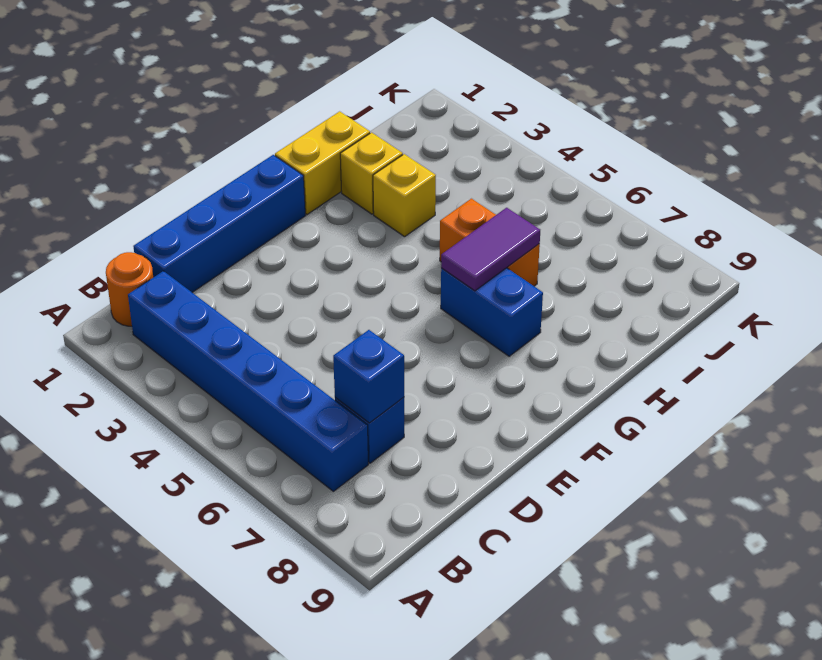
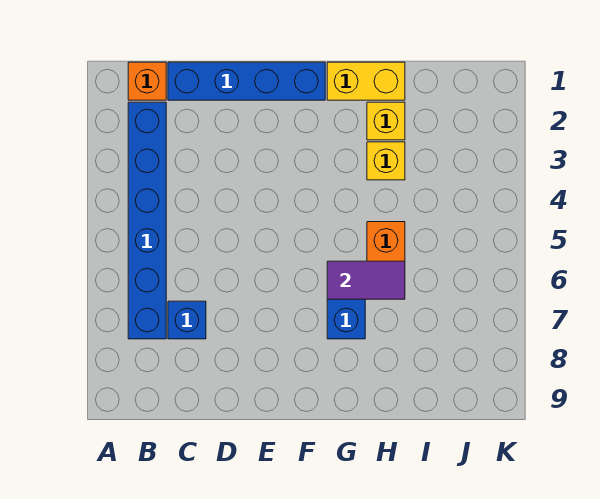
orange round brick B1 level 1 -> orange brick B1 level 1
blue brick C7 level 2 -> none

